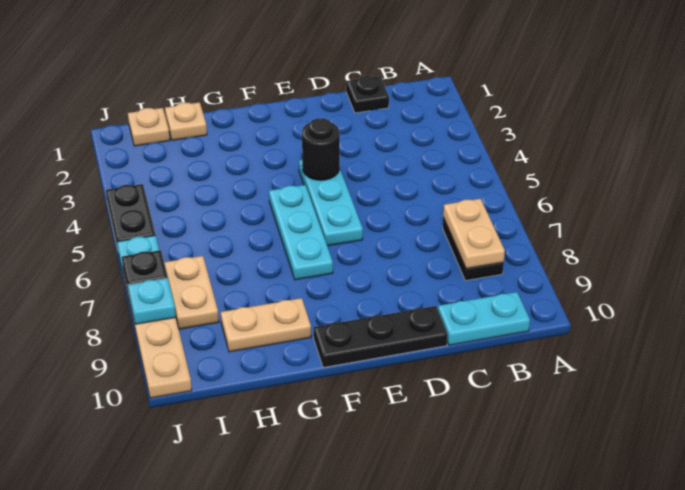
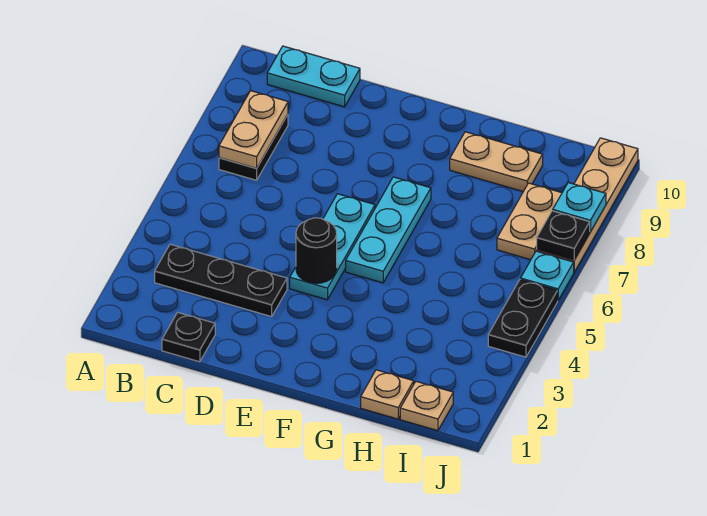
black plate D10:F10 level 1 -> black plate B3:D3 level 1

